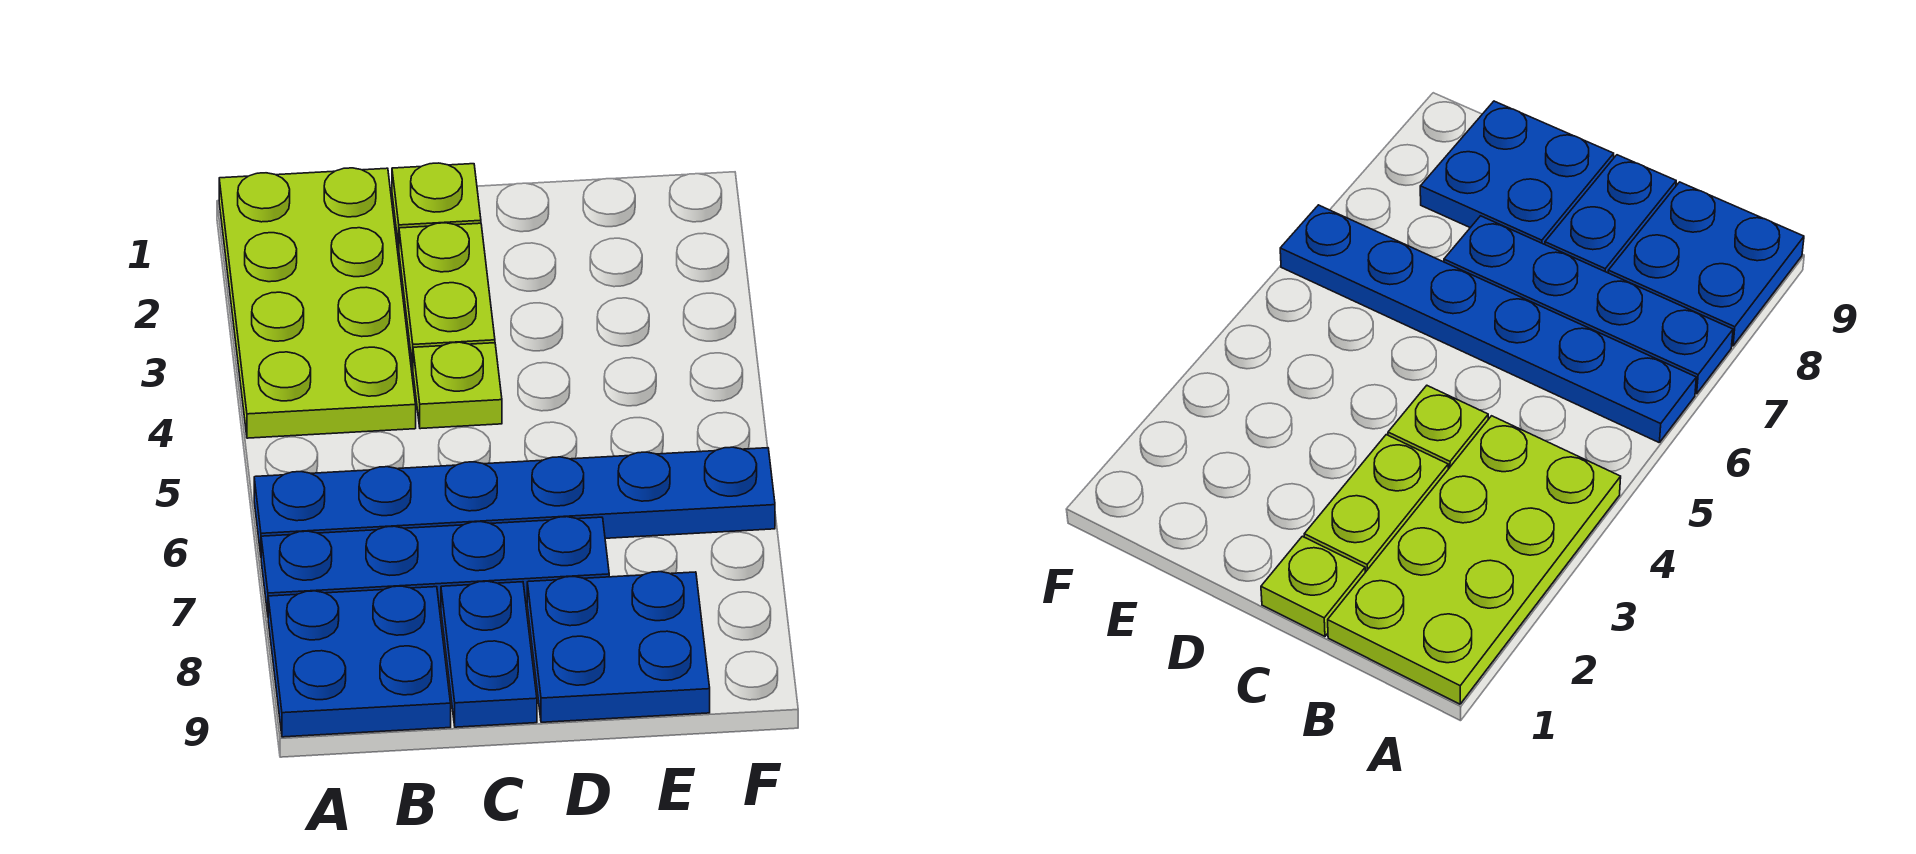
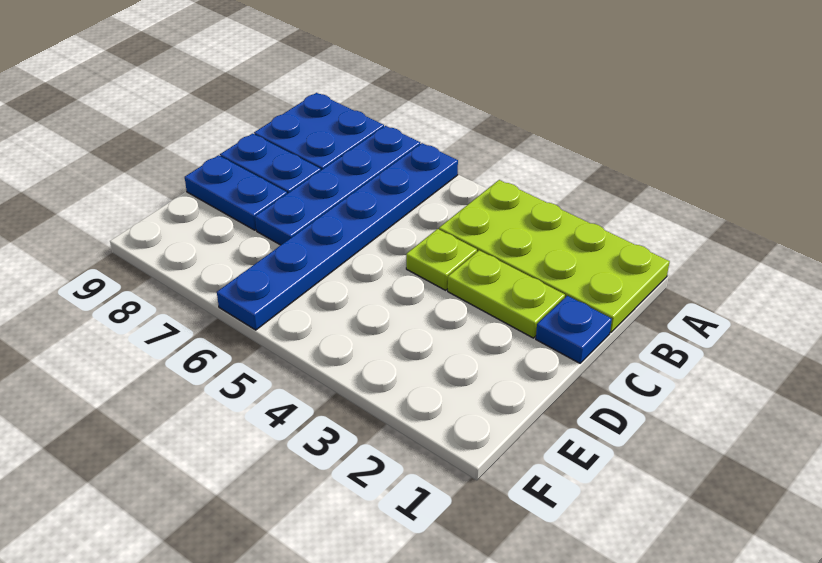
lime plate C1 level 1 -> blue plate C1 level 1
blue plate D8:E9 level 1 -> blue plate D8:D9 level 1

